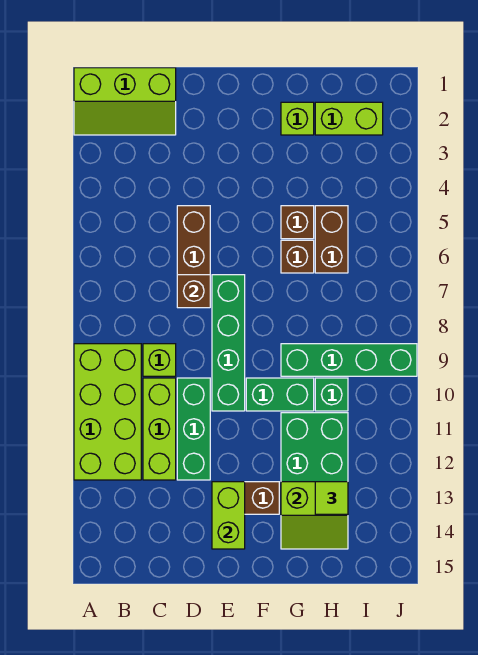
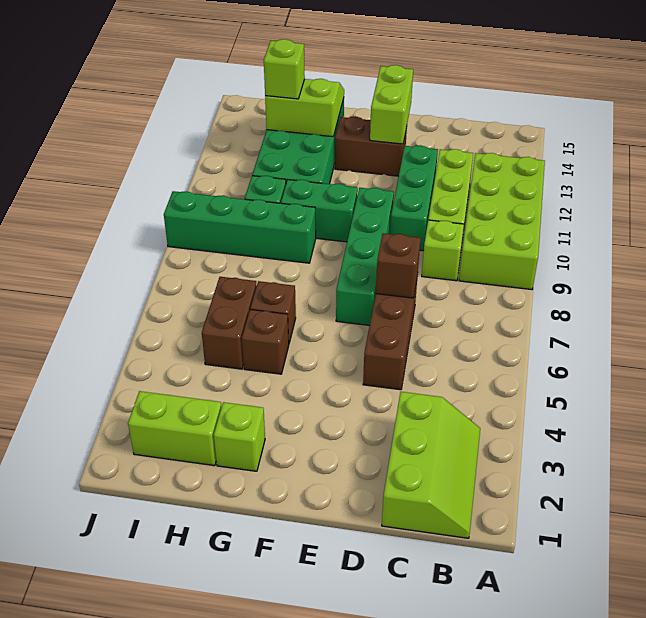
lime slope A1:C2 level 1 top 1 -> lime slope B1:C3 level 1 top C
lime tile H13 level 3 -> lime brick H13 level 3

